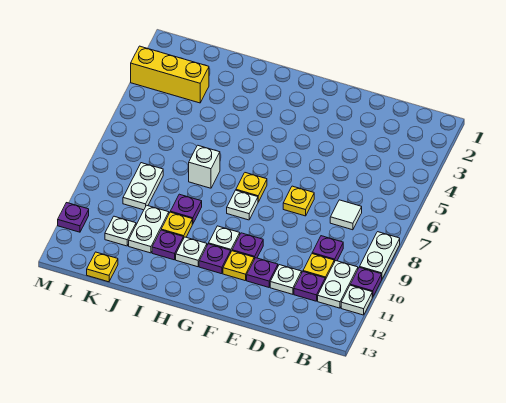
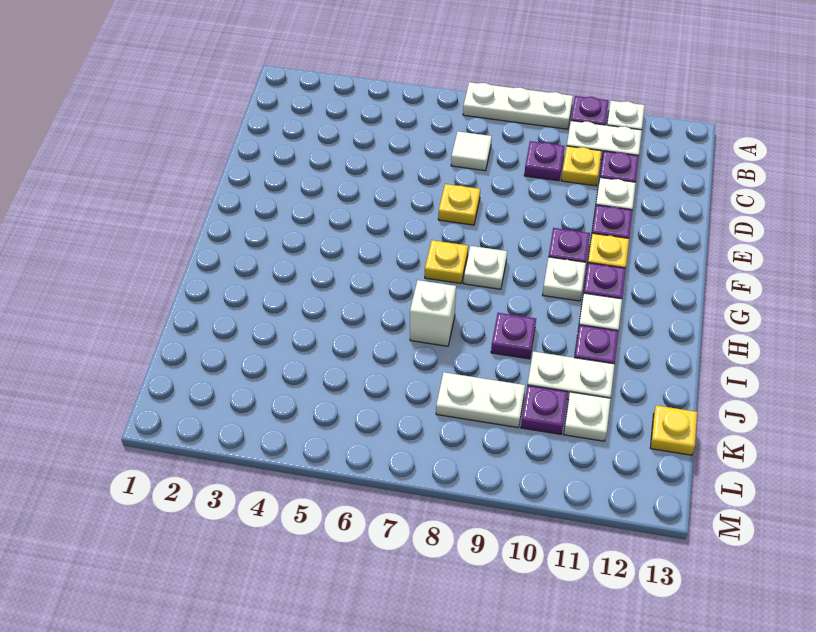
white plate A8:A9 level 1 -> white plate A7:A9 level 1
yellow plate I10 level 1 -> none
yellow brick K3:M3 level 1 -> none
purple plate M11 level 1 -> purple plate K10 level 1

